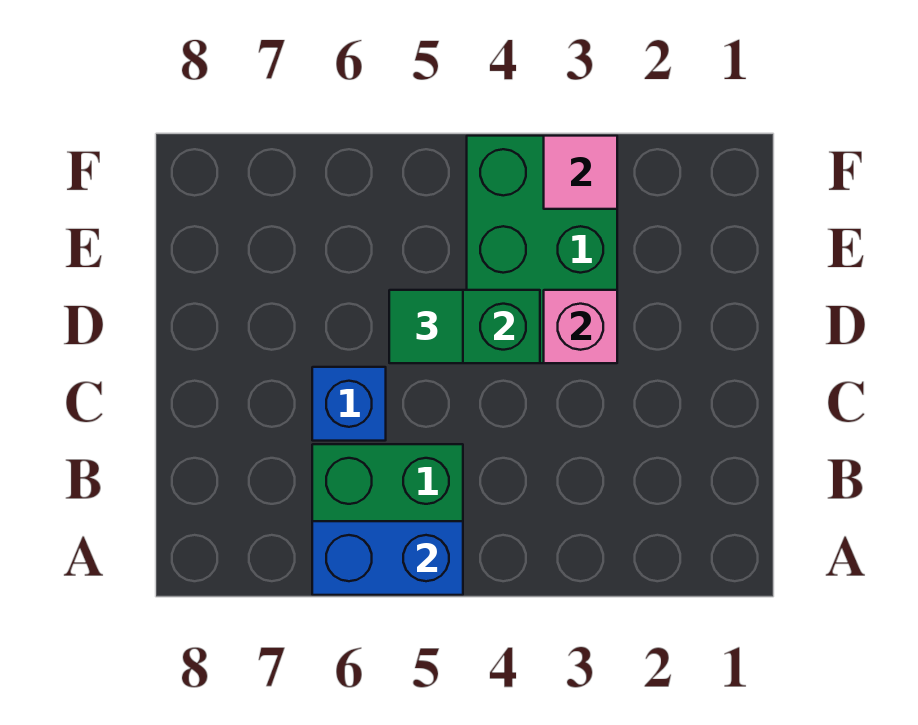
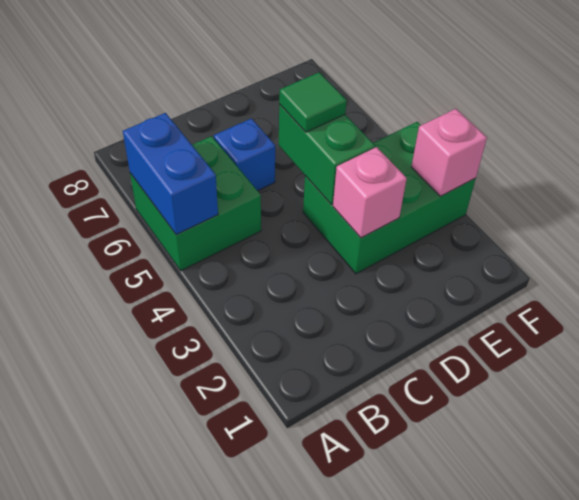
pink tile F3 level 2 -> pink brick F3 level 2

